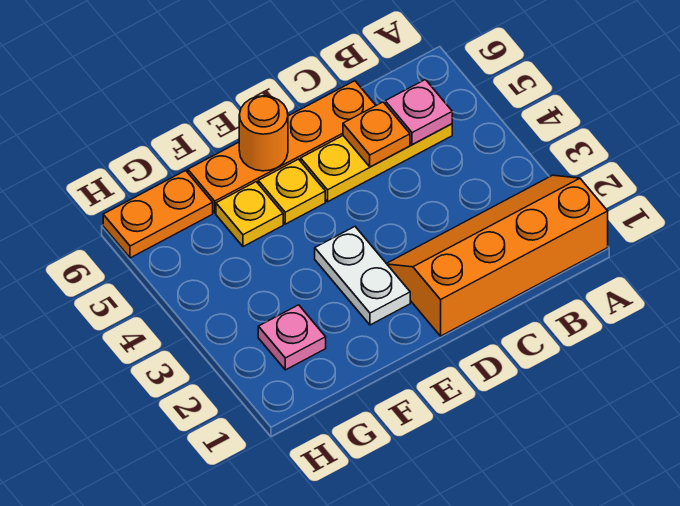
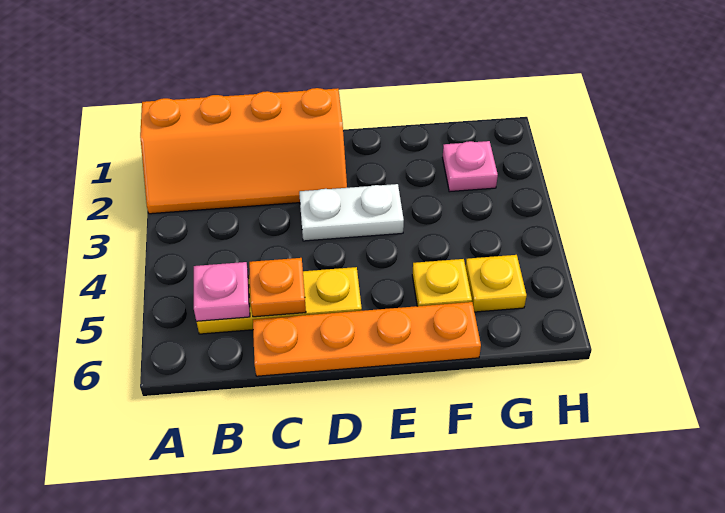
white plate E2:E3 level 1 -> white plate D3:E3 level 1
yellow plate E5 level 1 -> yellow plate G5 level 1
orange round brick E6 level 2 -> none
orange plate G6:H6 level 1 -> none

